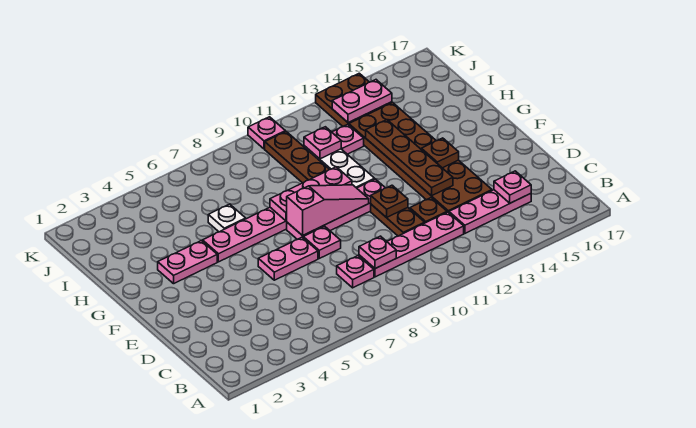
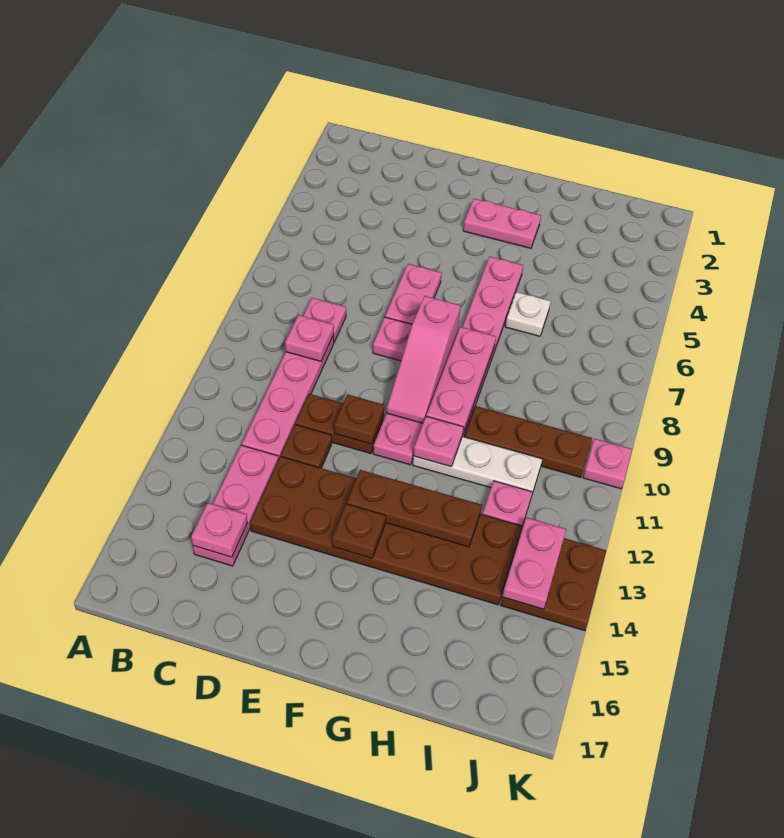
brown plate E13:H13 level 2 -> brown plate F13:H13 level 2
pink plate G3:G4 level 1 -> pink plate F3:G3 level 1
pink plate I11 level 2 -> pink plate G11 level 2

